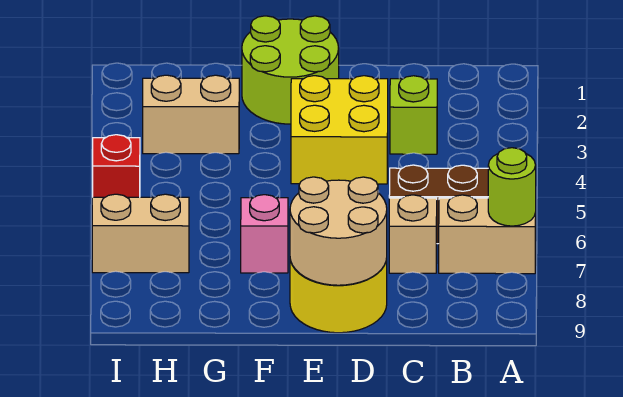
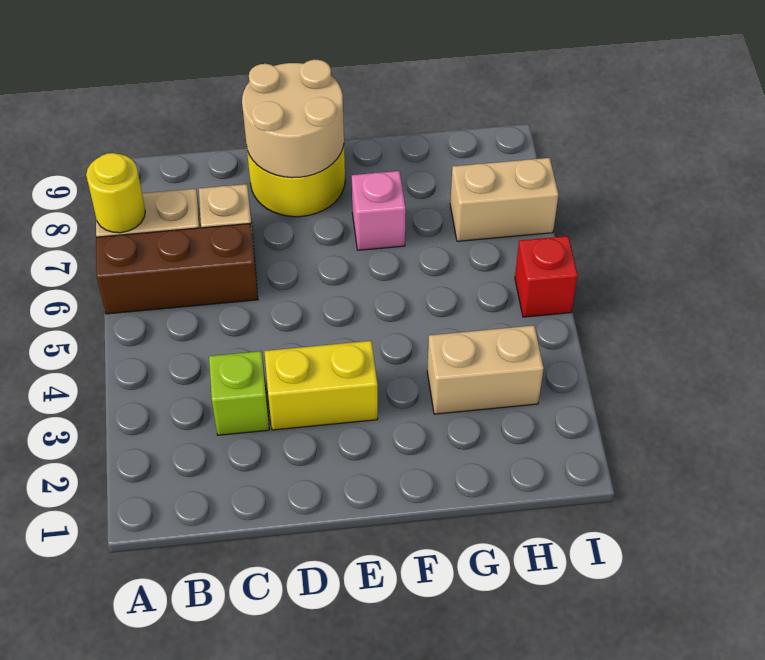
lime round brick A7 level 2 -> yellow round brick A7 level 2
yellow brick D3:E4 level 1 -> yellow brick D3:E3 level 1
lime round brick E1:F2 level 1 -> none

